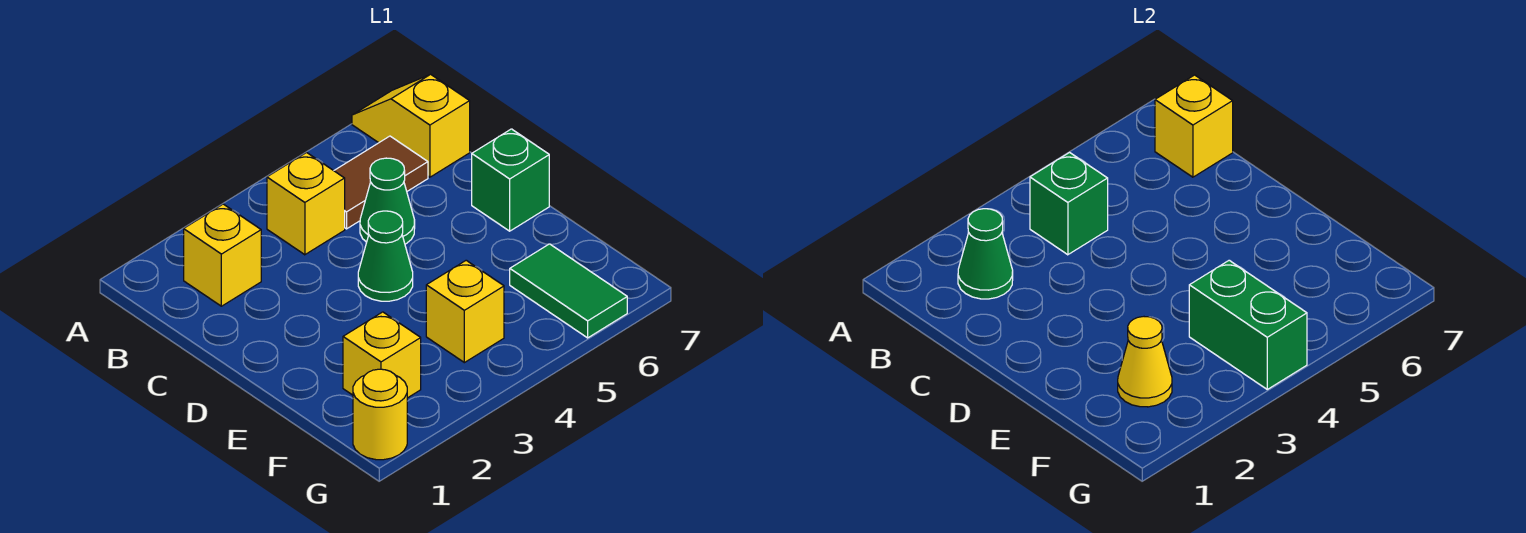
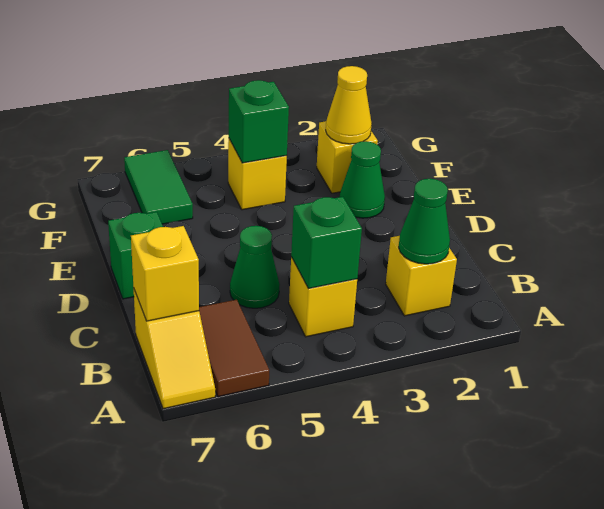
brown tile B5:B6 level 1 -> brown tile A6:B6 level 1
green cone D4 level 1 -> green cone E2 level 1
green brick F4:G4 level 2 -> green brick F4 level 2
yellow round brick G1 level 1 -> none

